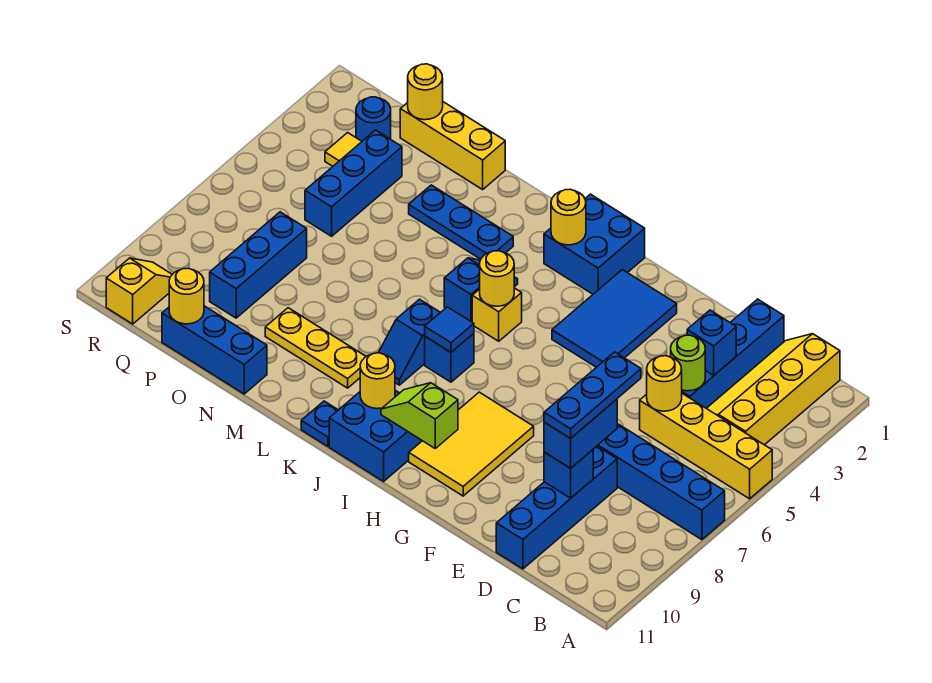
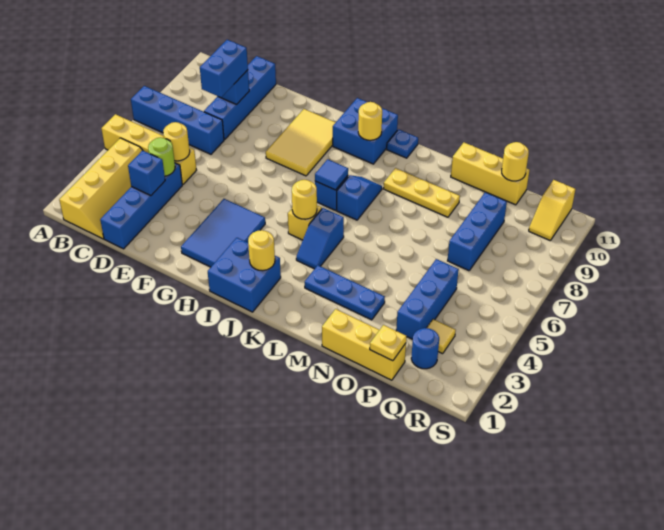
blue plate D7:D9 level 4 -> none
lime slope H10:I10 level 2 top H -> none
blue brick N11:P11 level 1 -> yellow brick N11:P11 level 1
yellow round brick P1 level 2 -> yellow plate P1 level 2

